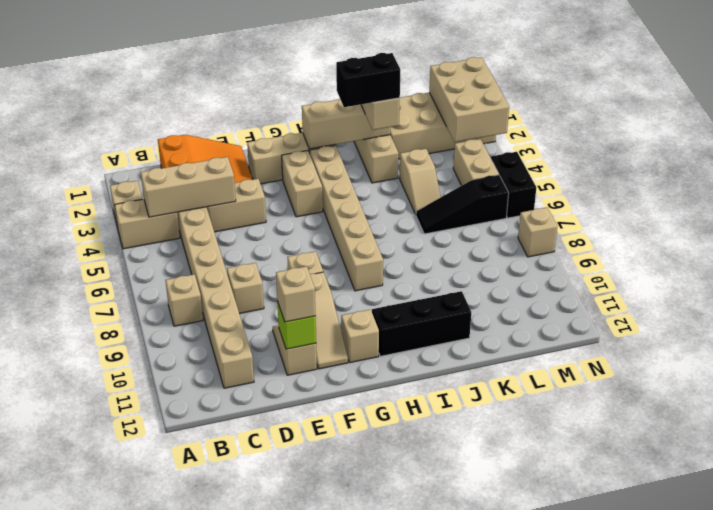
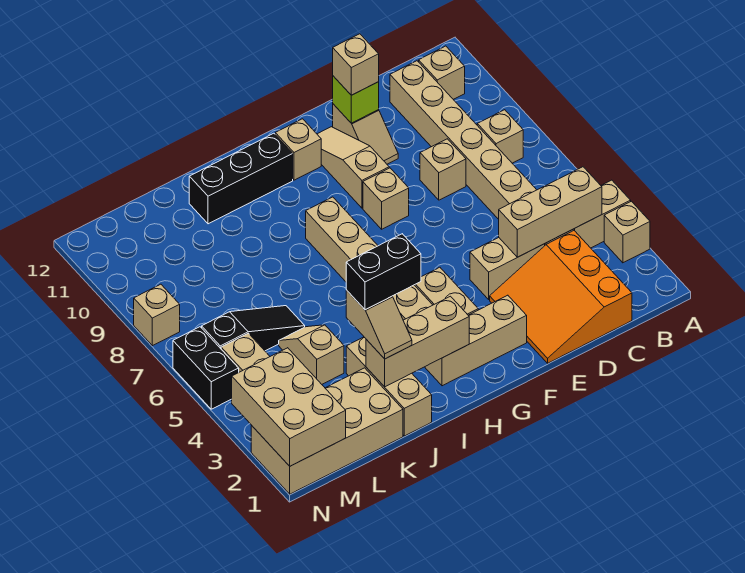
none -> tan brick B11 level 1

